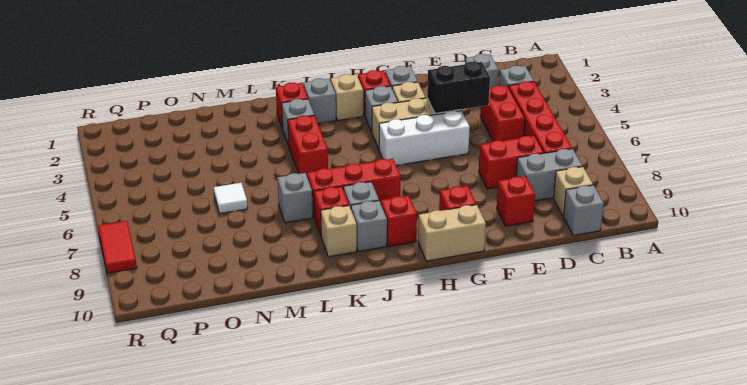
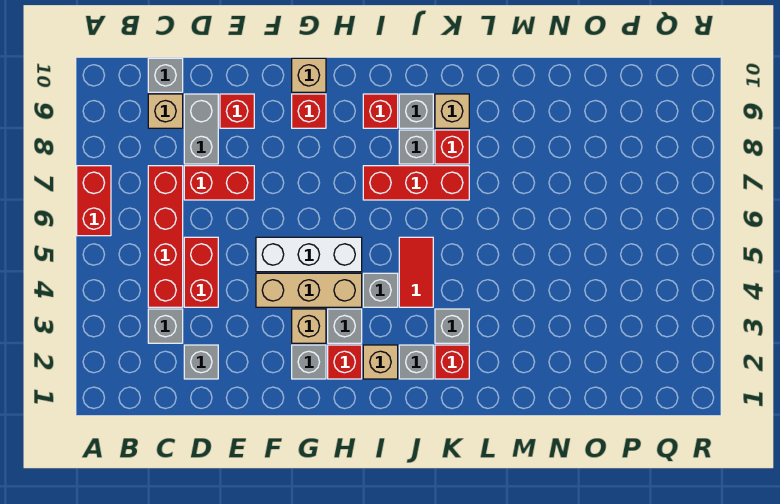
grey brick C8:D8 level 1 -> grey brick D8:D9 level 1
black brick E4:F4 level 2 -> none
tan brick G10:H10 level 1 -> tan brick G10 level 1
red brick K4:K5 level 1 -> red brick A6:A7 level 1
grey brick L7 level 1 -> grey brick I4 level 1
white tile N6 level 1 -> none
red tile R7:R8 level 1 -> red tile J4:J5 level 1

